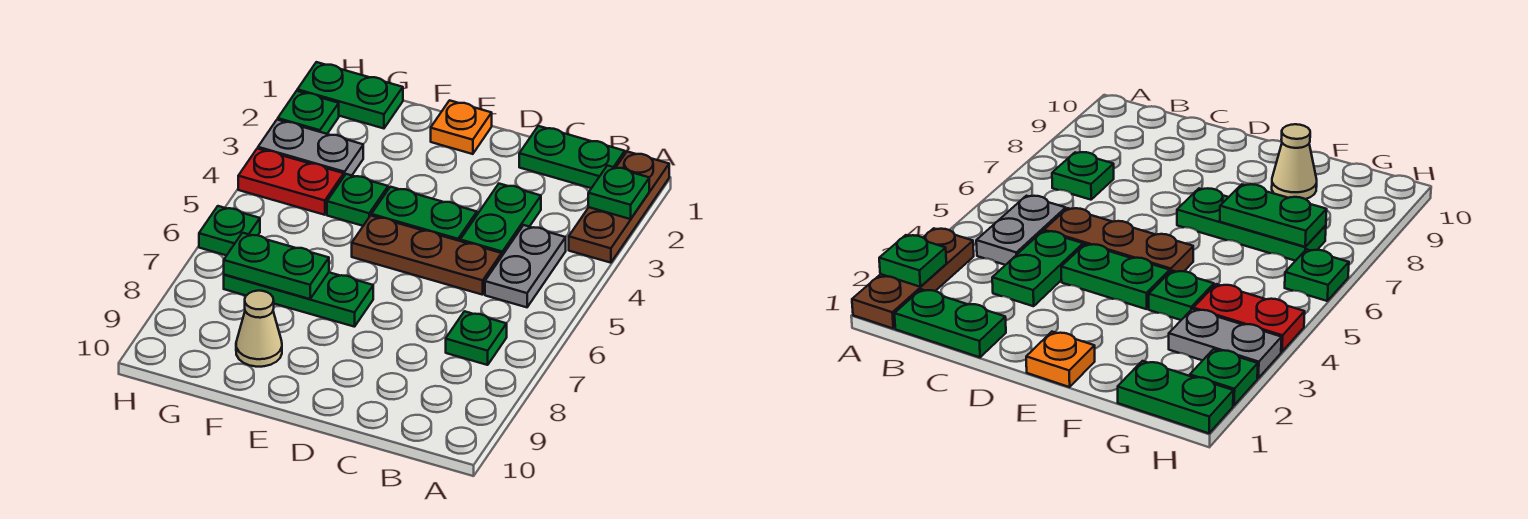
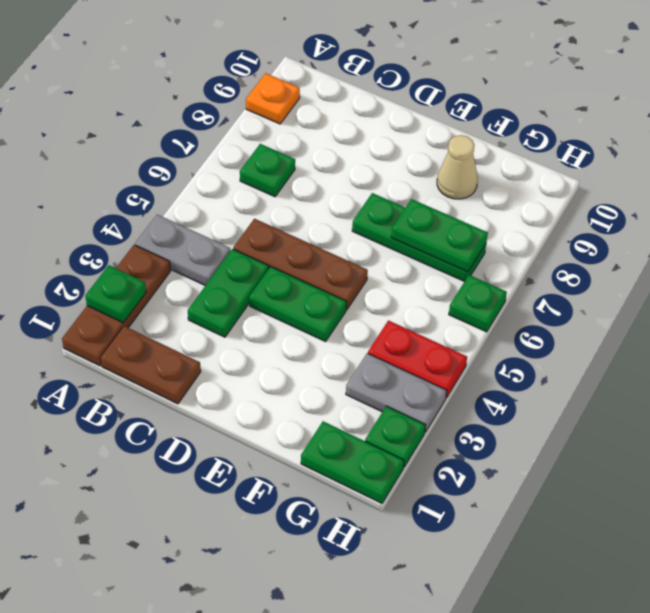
green plate B1:C1 level 1 -> brown plate B1:C1 level 1
grey plate B4:B5 level 1 -> grey plate A4:B4 level 1
orange plate E1 level 1 -> orange plate A9 level 1
green plate F4 level 1 -> none

